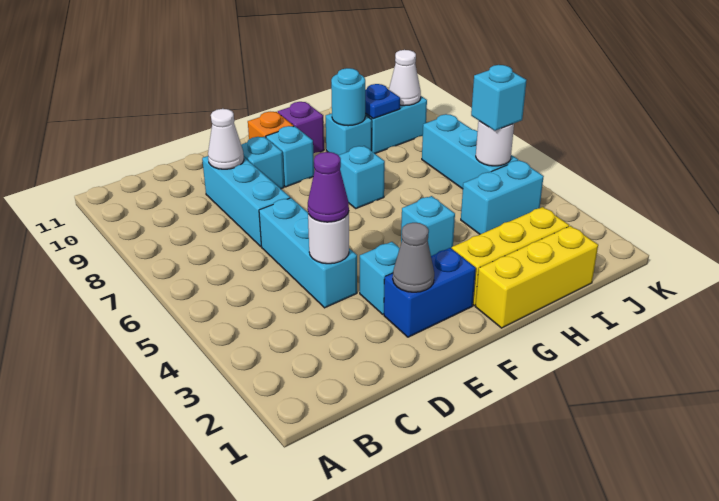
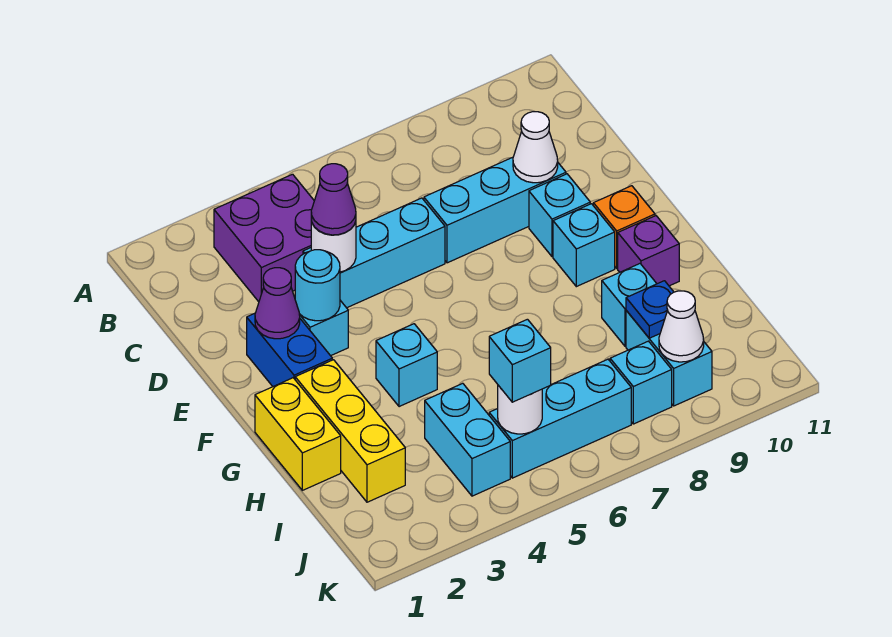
none -> purple brick B3:C4 level 1
grey cone E2 level 2 -> purple cone E2 level 2
yellow brick G1:I1 level 1 -> yellow brick G1:H1 level 1
cyan brick G7 level 1 -> cyan brick J8 level 1
cyan round brick H9 level 2 -> cyan round brick E3 level 2

